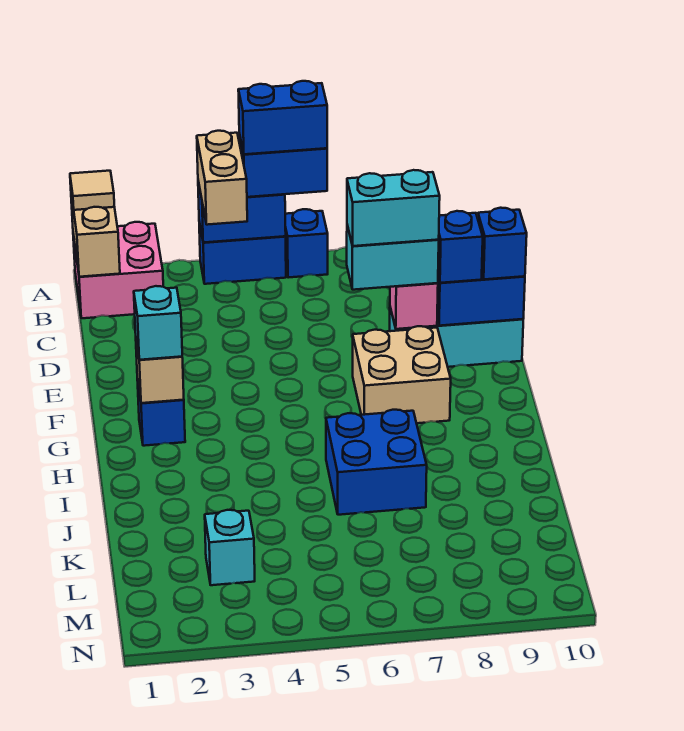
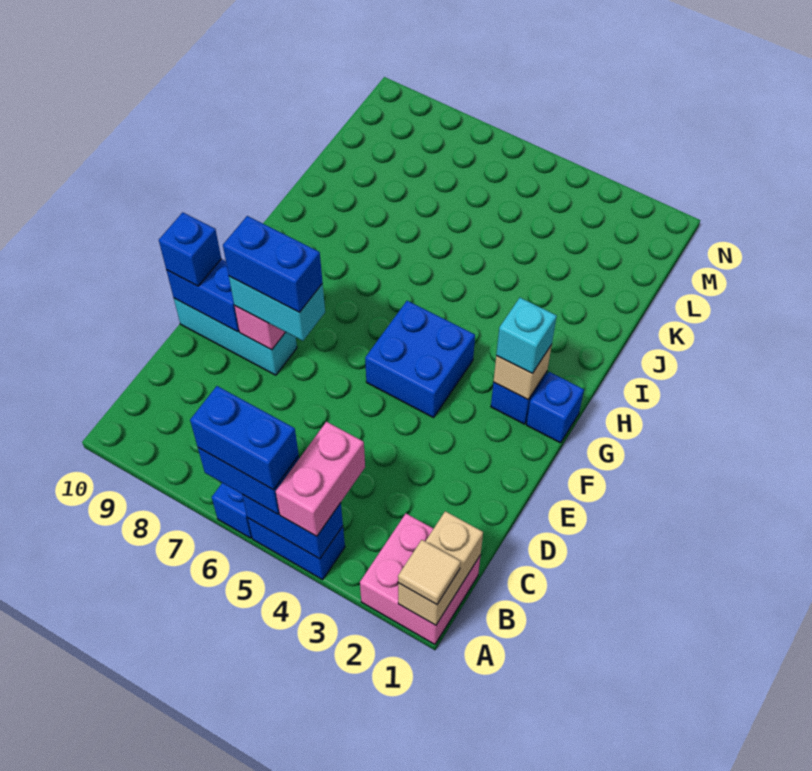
tan brick A4:B4 level 3 -> pink brick A4:B4 level 3
cyan brick E7:E8 level 4 -> blue brick E7:E8 level 4
blue brick E9 level 3 -> blue brick G1 level 1
tan brick F7:G8 level 1 -> none
blue brick I6:J7 level 1 -> blue brick F4:G5 level 1
cyan brick L3 level 1 -> none

